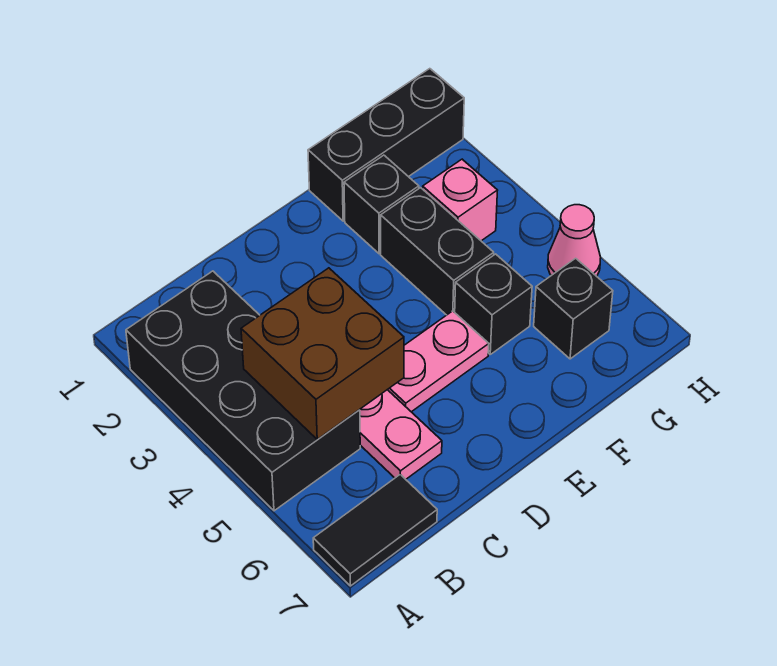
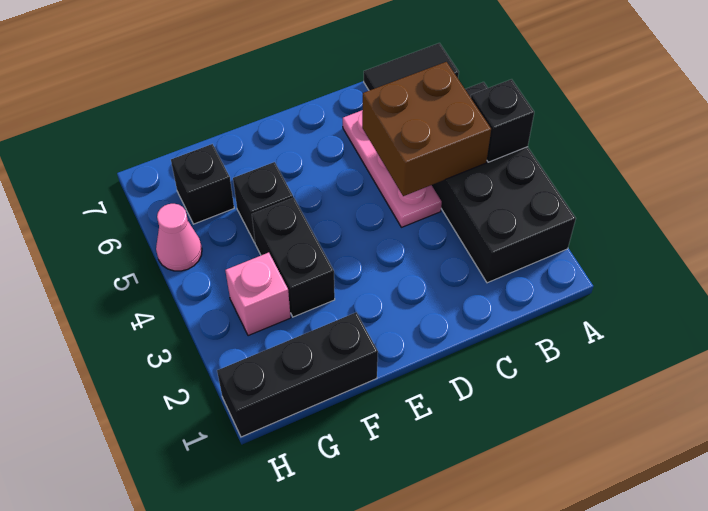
pink plate D5:E5 level 1 -> none
black brick F2 level 1 -> black brick A4 level 2

